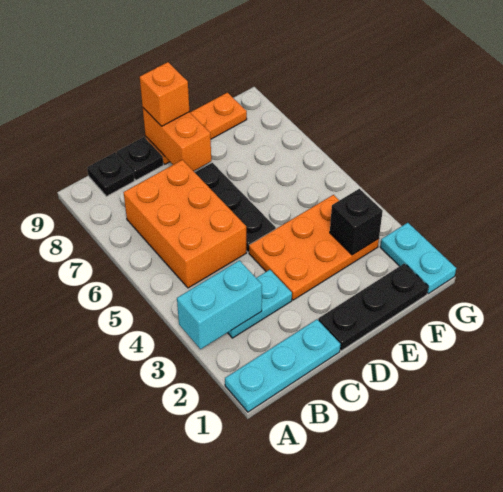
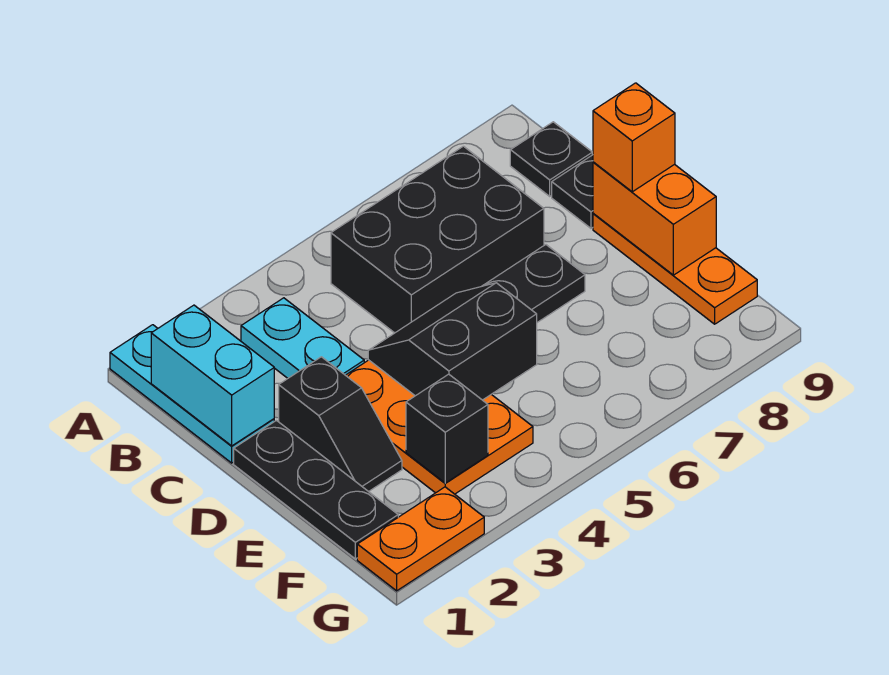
cyan brick A3:B3 level 2 -> cyan brick B1:C1 level 2
orange brick B5:C7 level 1 -> black brick B5:C7 level 1
none -> black slope D2:E2 level 1 top D
none -> black slope D4:E5 level 2 top E
orange brick D8:D9 level 2 -> orange brick D9:E9 level 2
cyan plate G1:G2 level 1 -> orange plate G1:G2 level 1

